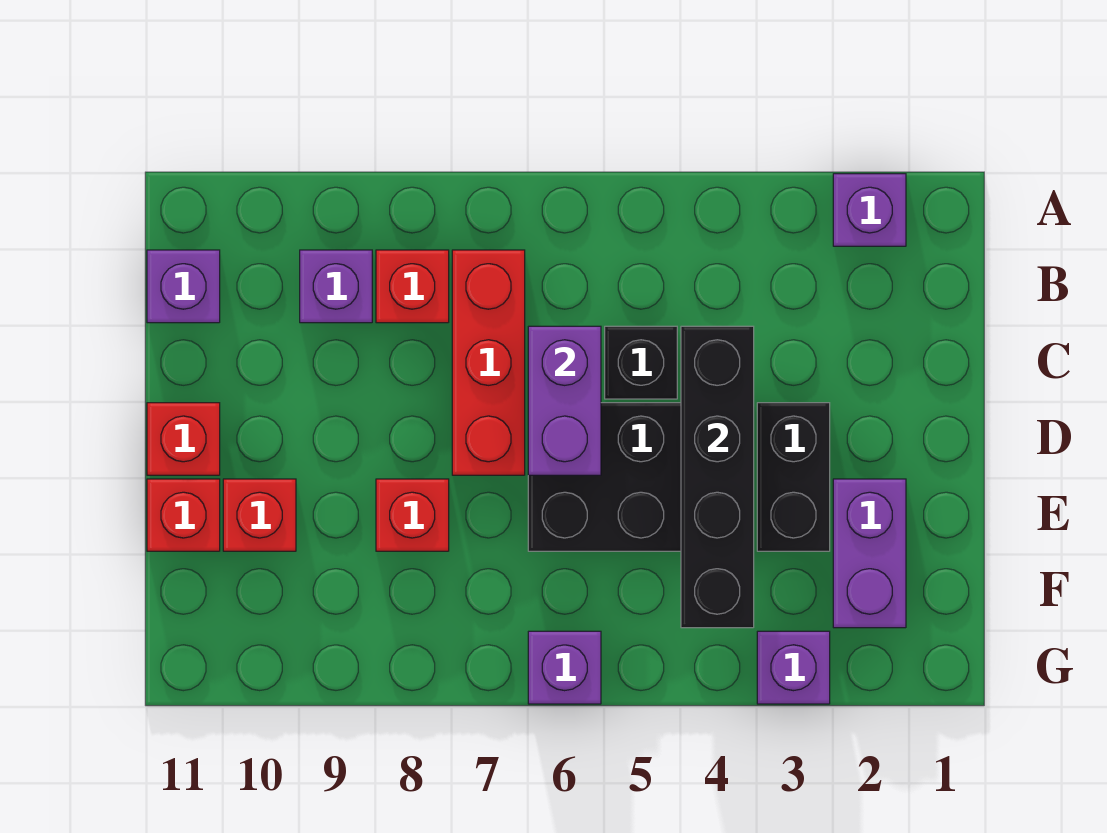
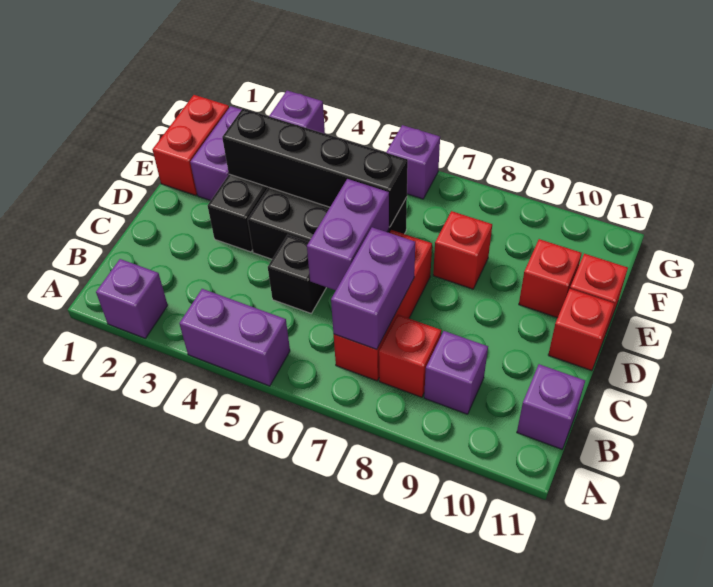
none -> purple brick A4:A5 level 1
none -> purple brick B7:C7 level 2
black brick C4:F4 level 2 -> black brick E3:E6 level 2
none -> red brick E1:F1 level 1

